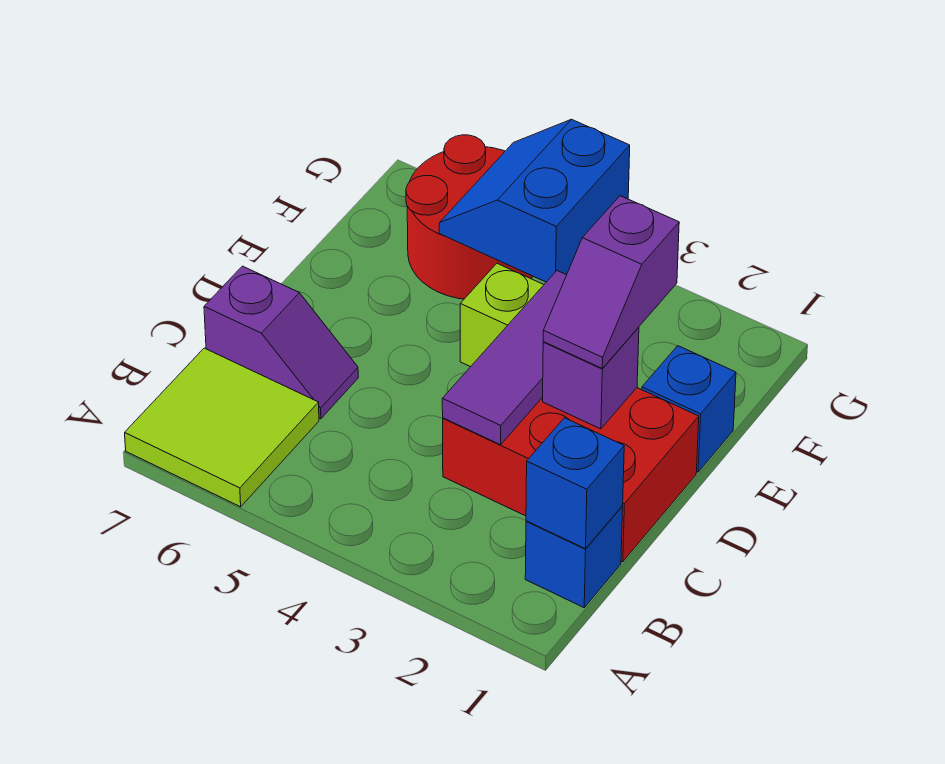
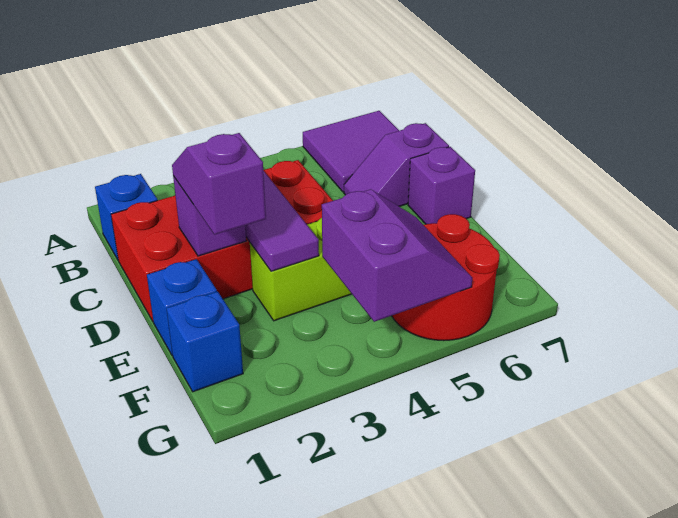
lime tile A6:B7 level 1 -> purple tile A6:B7 level 1
blue brick B1 level 2 -> blue brick F1 level 1
red brick C1:D3 level 1 -> red brick C1:D4 level 1
none -> purple brick D7 level 1
blue slope F4:G5 level 2 top 4 -> purple slope F4:G5 level 2 top 4

